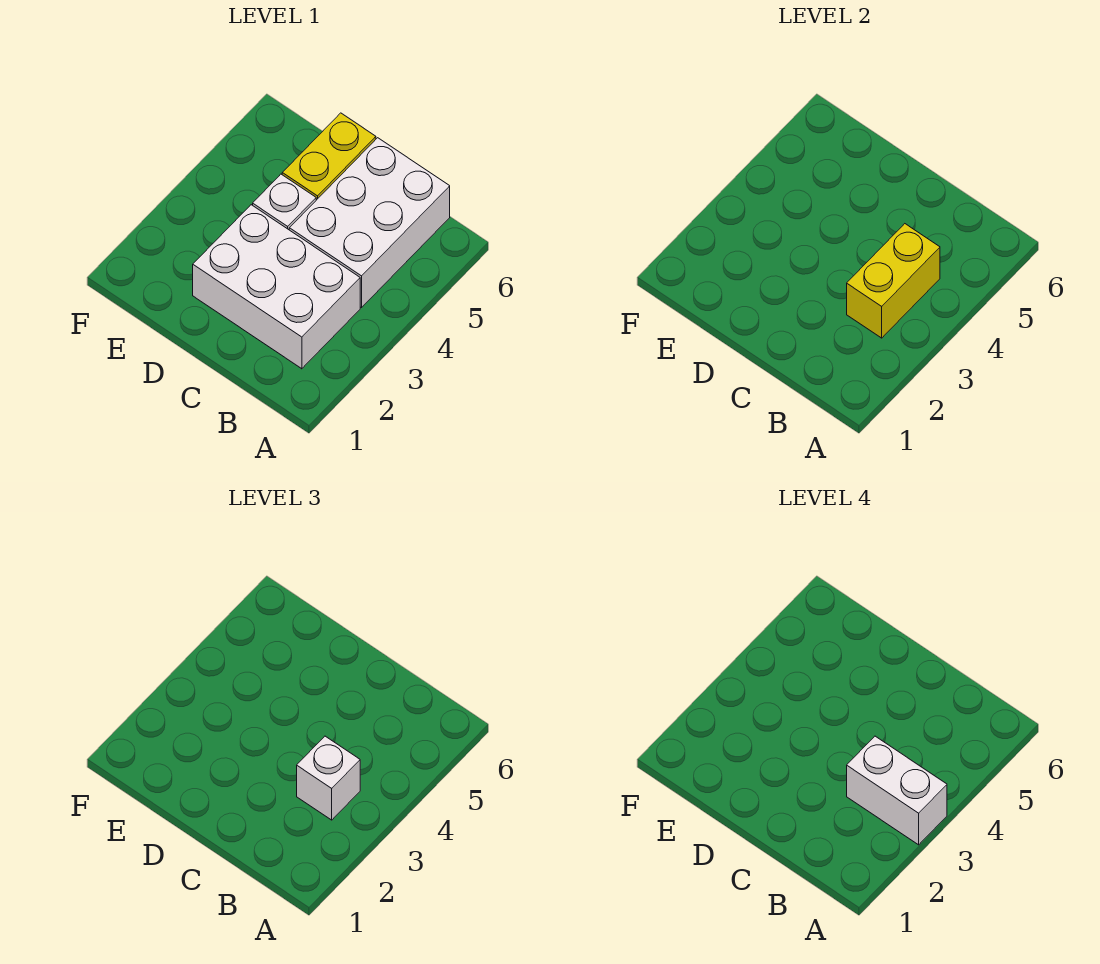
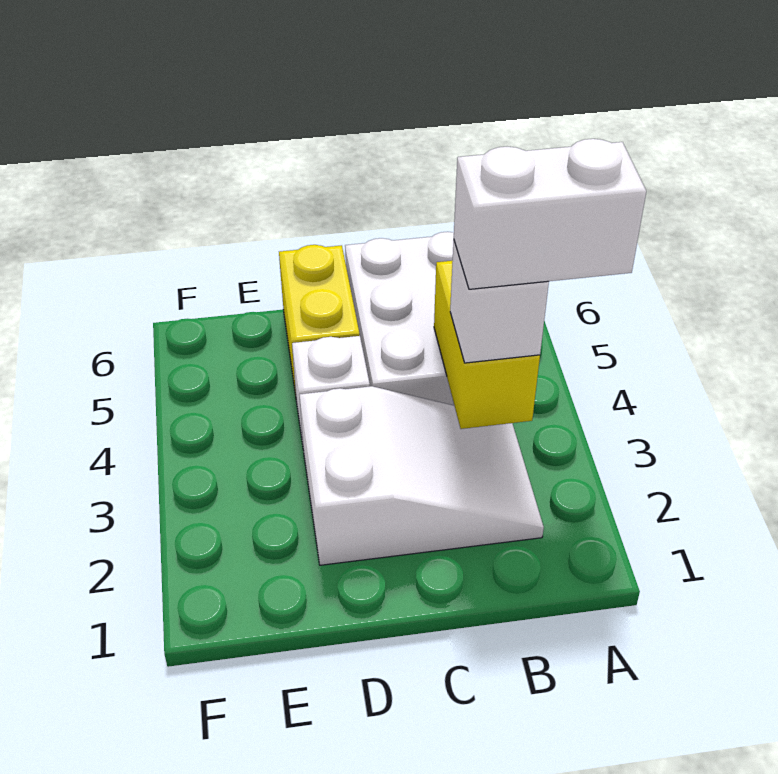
white brick B2:D3 level 1 -> white slope B2:D3 level 1 top D

